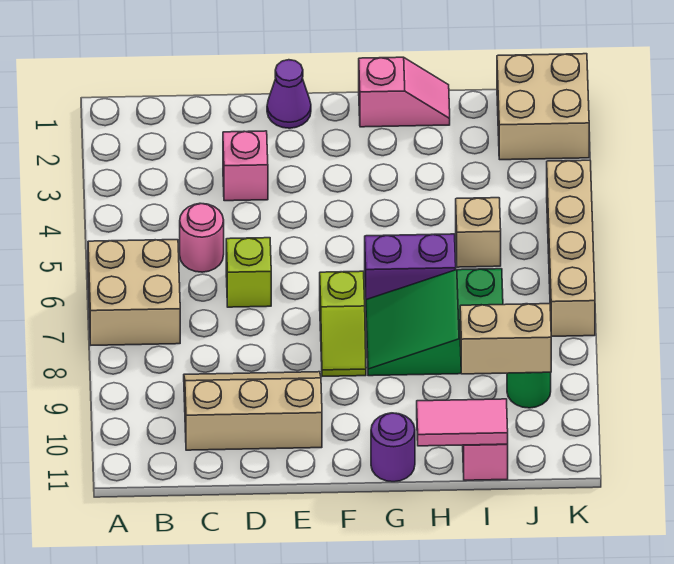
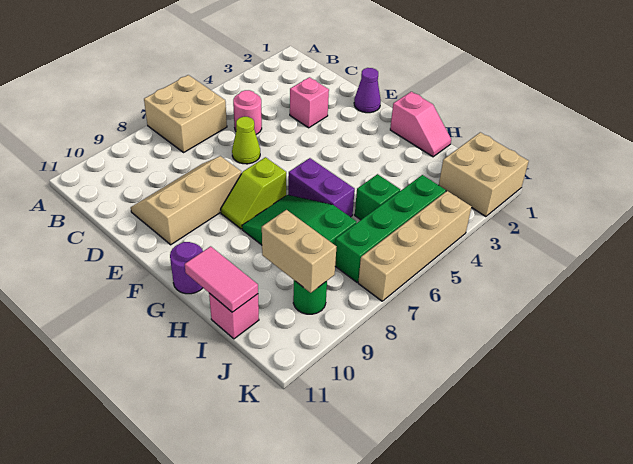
tan slope C9:E10 level 1 top 10 -> tan slope D8:E10 level 1 top E
lime brick D6 level 1 -> lime cone D6 level 1
tan brick I5 level 1 -> green brick I5 level 1
none -> green brick J4:J7 level 1

